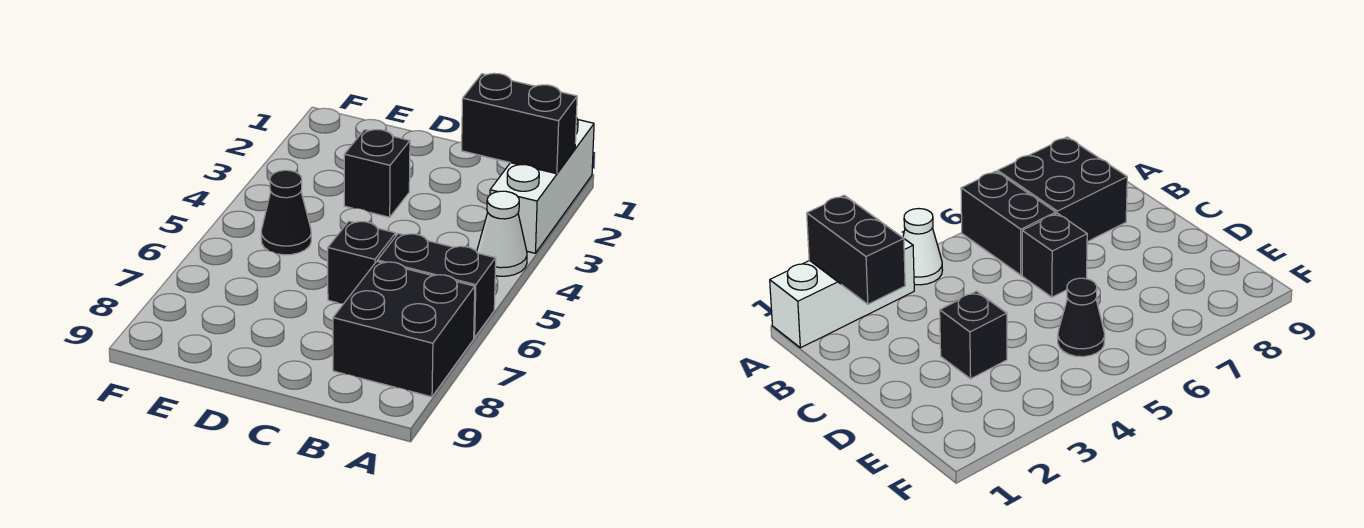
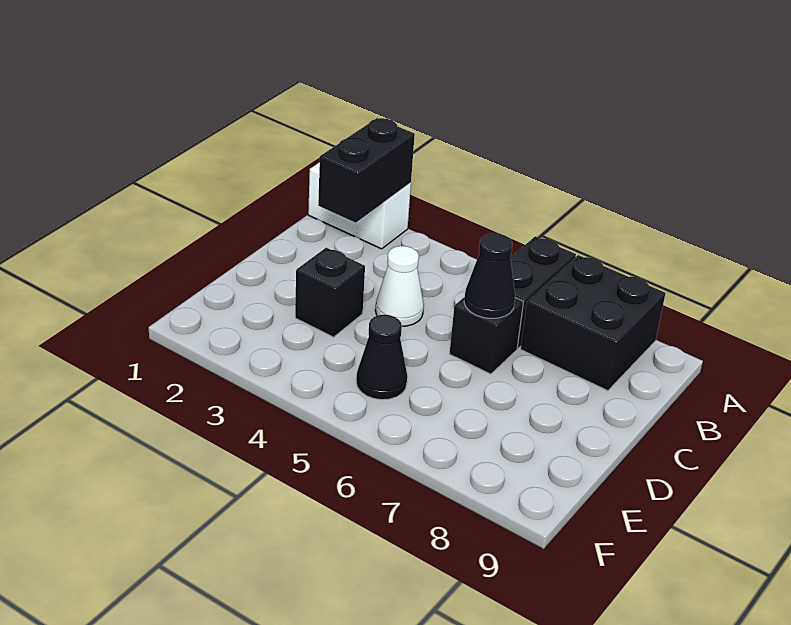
white brick A1:A3 level 1 -> white brick A1:A2 level 1
white cone A4 level 1 -> white cone C4 level 1
none -> black cone C6 level 2

